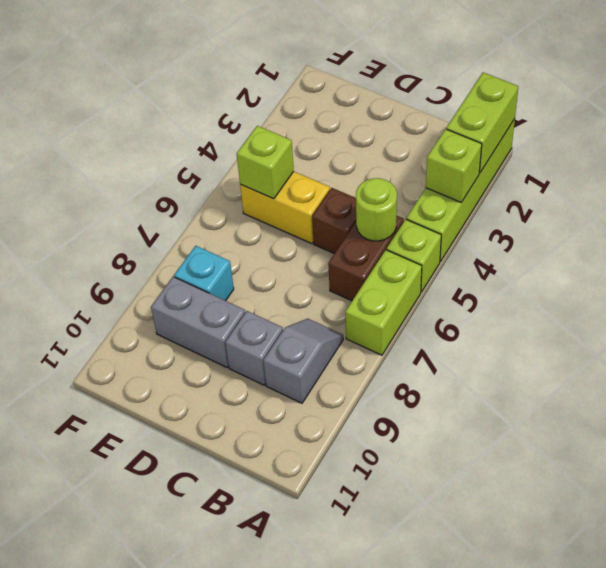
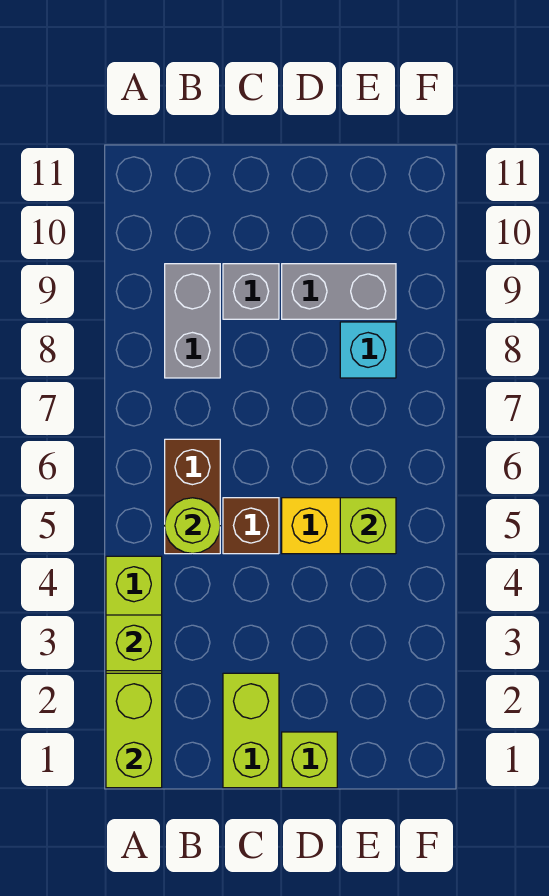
lime brick A5 level 1 -> lime brick D1 level 1
lime brick A6:A7 level 1 -> lime brick C1:C2 level 1
grey slope B8:B9 level 1 top 9 -> grey brick B8:B9 level 1

